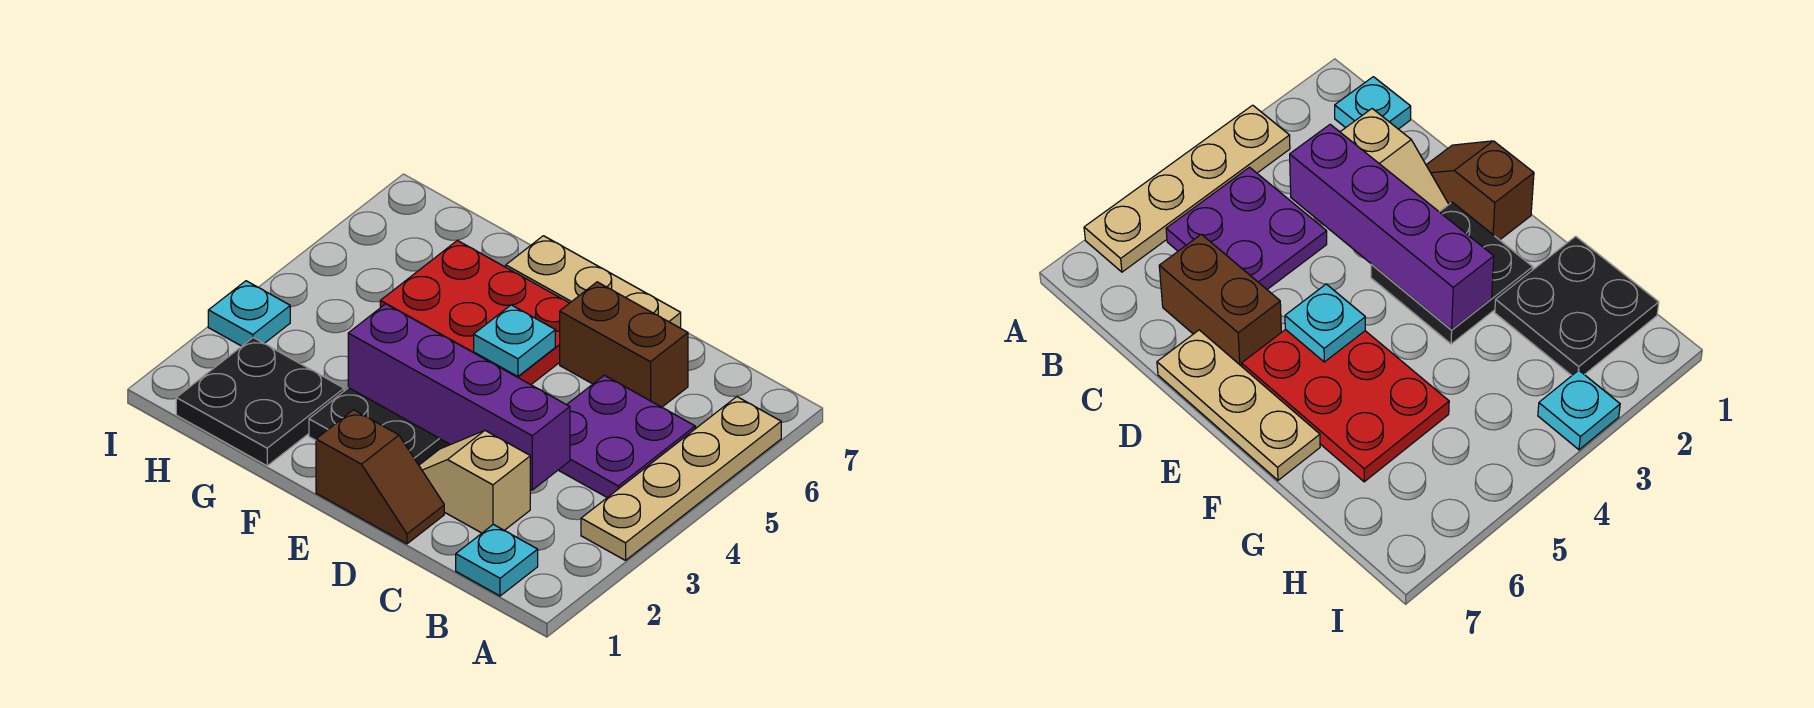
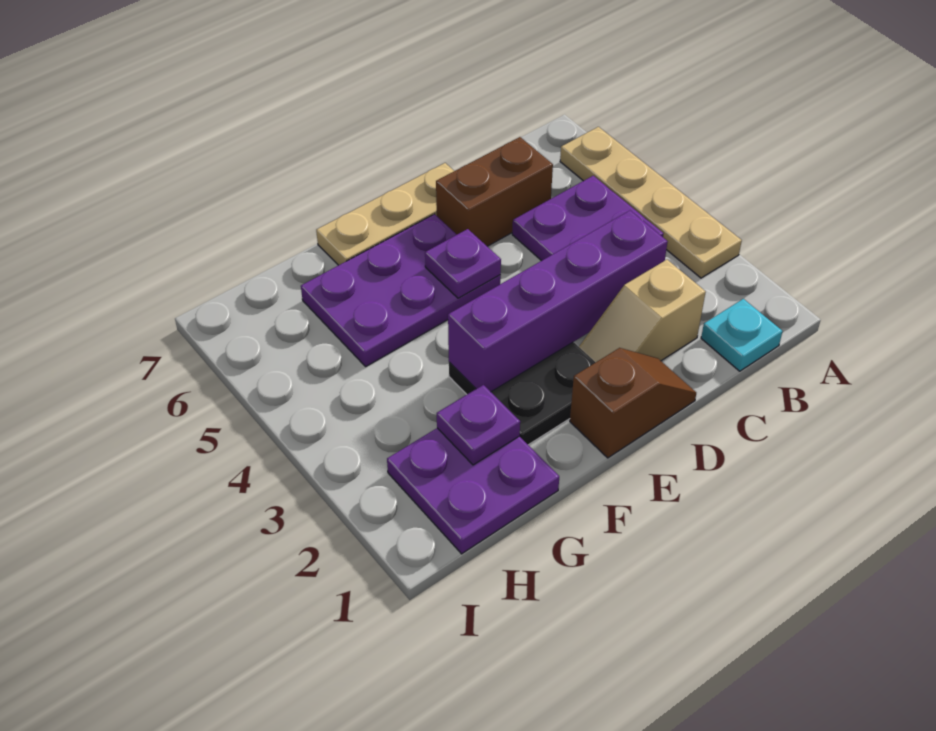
red plate E5:G6 level 1 -> purple plate E5:G6 level 1
cyan plate E5 level 2 -> purple plate E5 level 2
black plate G1:H2 level 1 -> purple plate G1:H2 level 1
none -> purple plate G2 level 2
cyan plate I3 level 1 -> none

